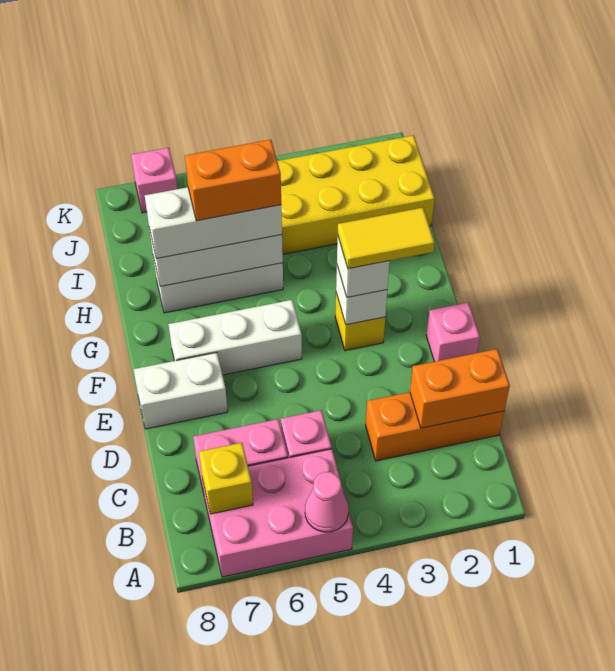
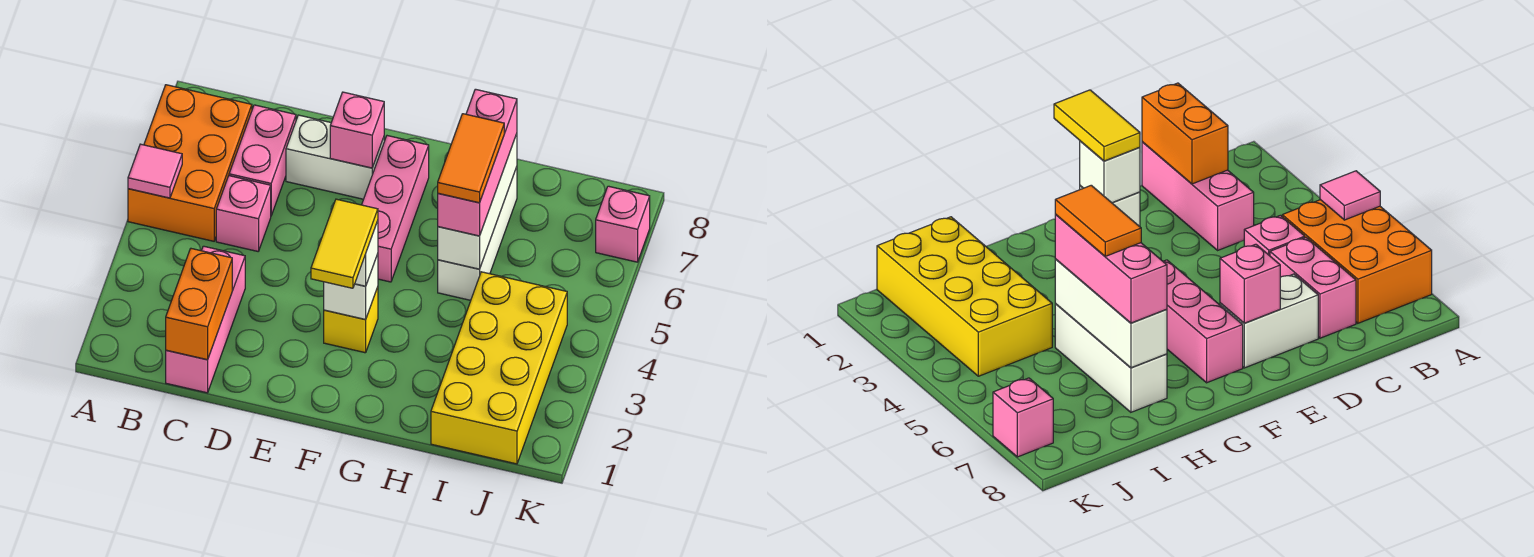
pink brick A5:B7 level 1 -> orange brick A5:B7 level 1
pink cone A5 level 2 -> pink tile A5 level 2
yellow brick B7 level 2 -> none
orange brick C1:C3 level 1 -> pink brick C1:C3 level 1
pink brick E1 level 1 -> pink brick E7 level 2
white brick E7:E8 level 1 -> white brick D7:E7 level 1
white brick F5:F7 level 1 -> pink brick F5:F7 level 1
white brick H5:H7 level 3 -> pink brick H5:H7 level 3
orange brick H5:H6 level 4 -> orange tile H5:H6 level 4

